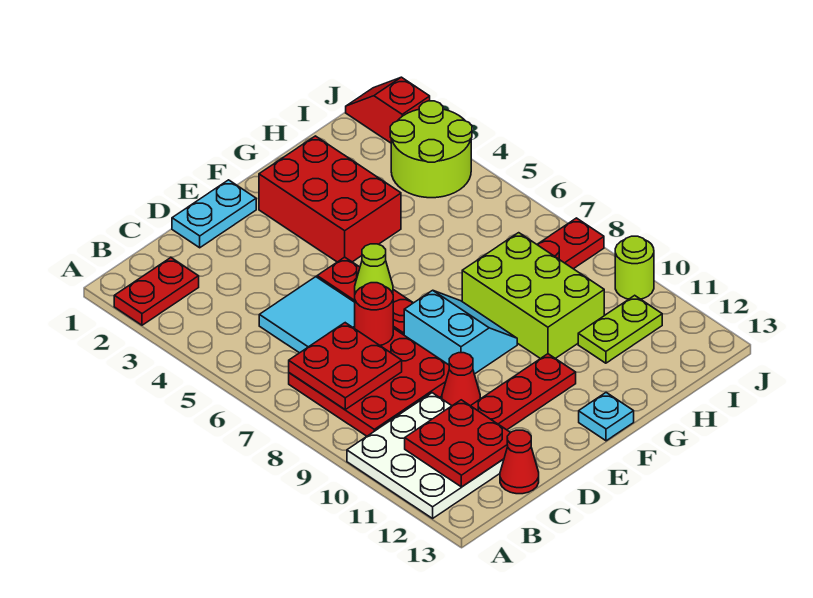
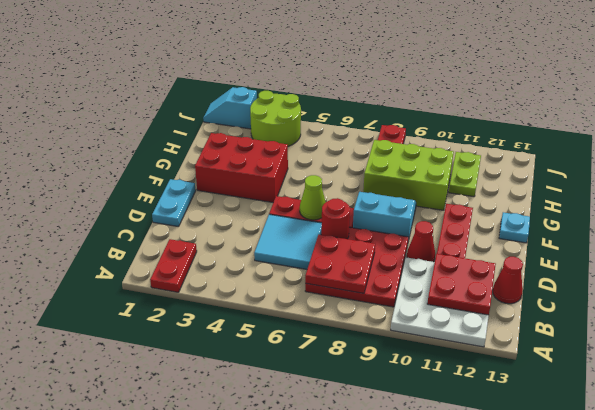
red slope J1:J2 level 1 top 2 -> cyan slope J1:J2 level 1 top 2
lime round brick J10 level 1 -> none

